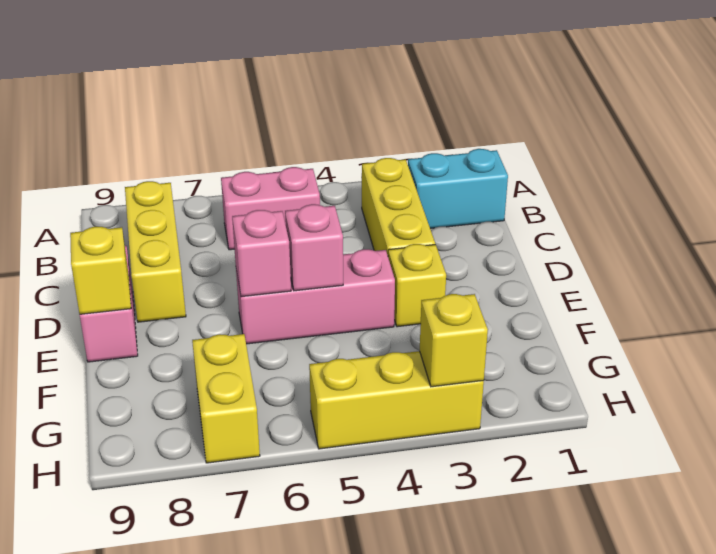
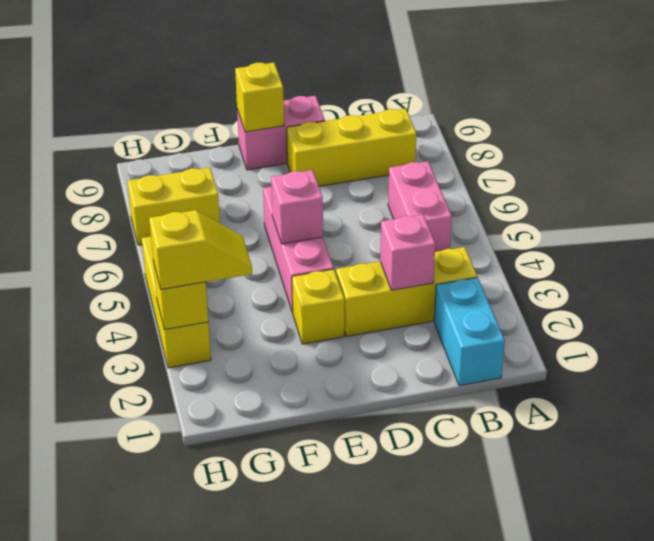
pink brick E6 level 2 -> pink brick C3 level 2
none -> yellow slope G3:H3 level 3 top H

